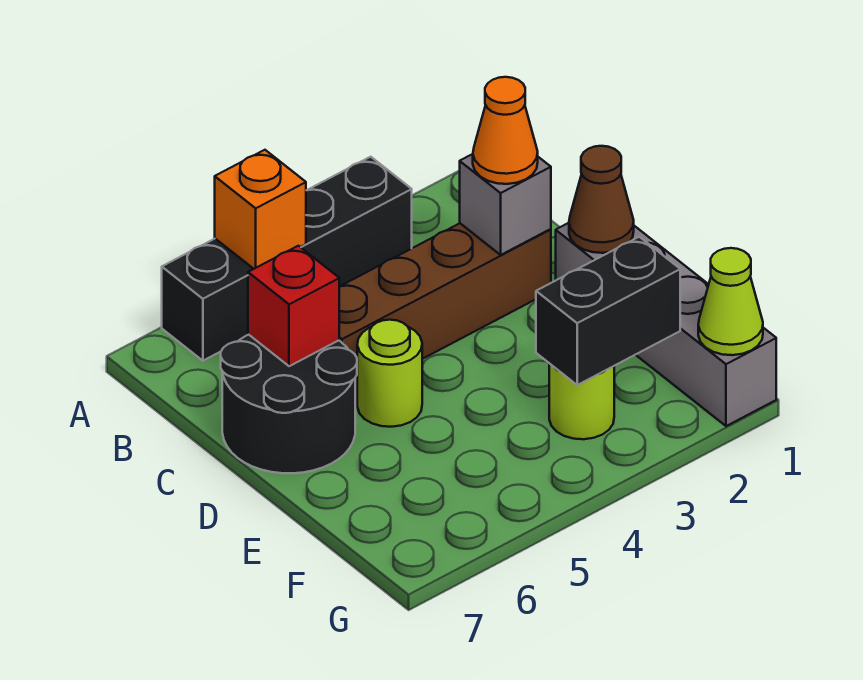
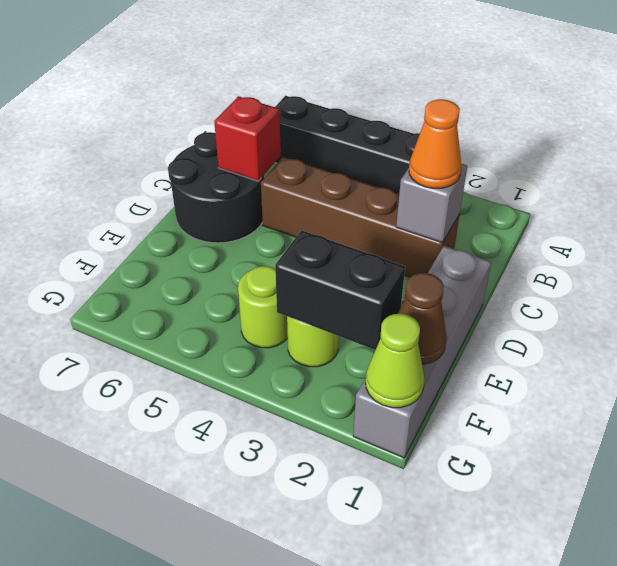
orange brick A5 level 2 -> none
brown cone D1 level 2 -> brown cone F1 level 2
lime round brick D5 level 1 -> lime round brick F4 level 1

